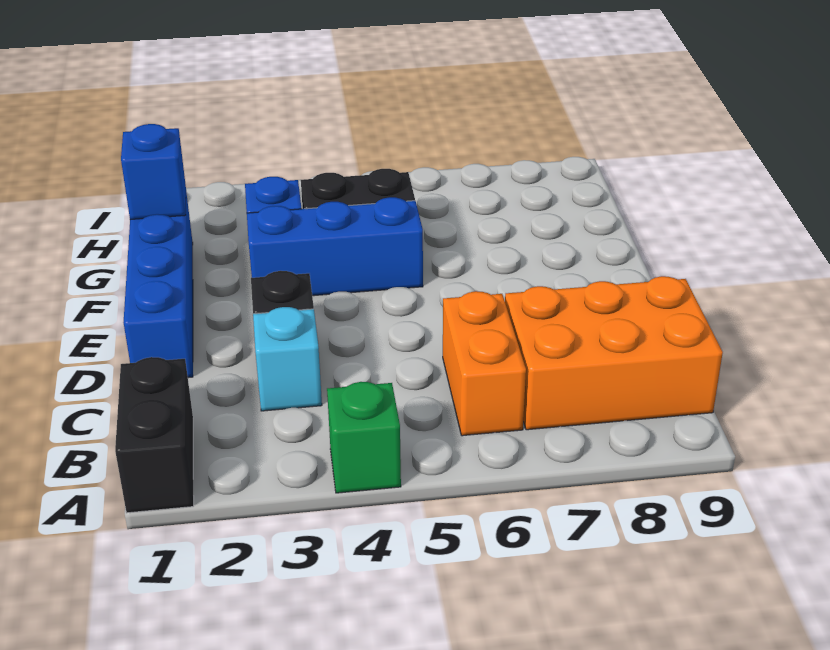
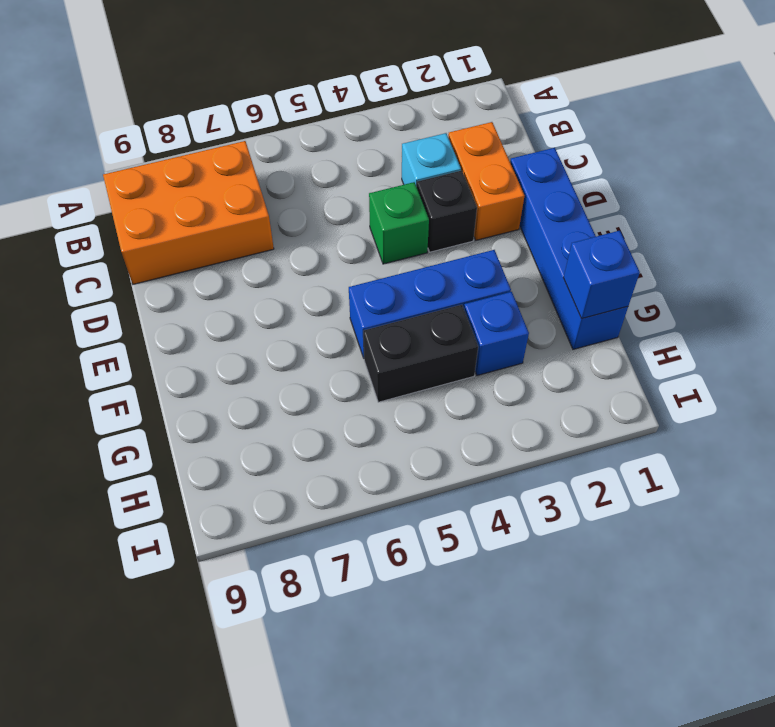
black brick A1:B1 level 1 -> none
green brick A4 level 1 -> green brick D4 level 1
orange brick B6:C6 level 1 -> orange brick C2:D2 level 1

